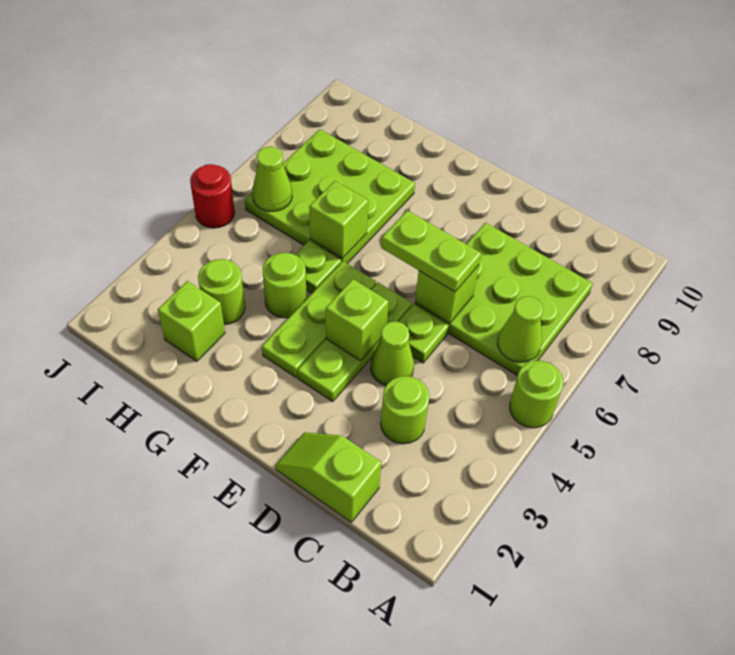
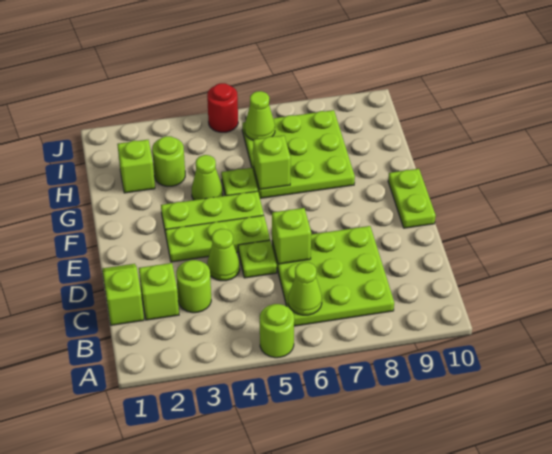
lime plate D6:E6 level 3 -> lime plate E10:F10 level 1
lime brick E4 level 2 -> lime brick C2 level 1
lime round brick G4 level 1 -> lime cone G4 level 1

